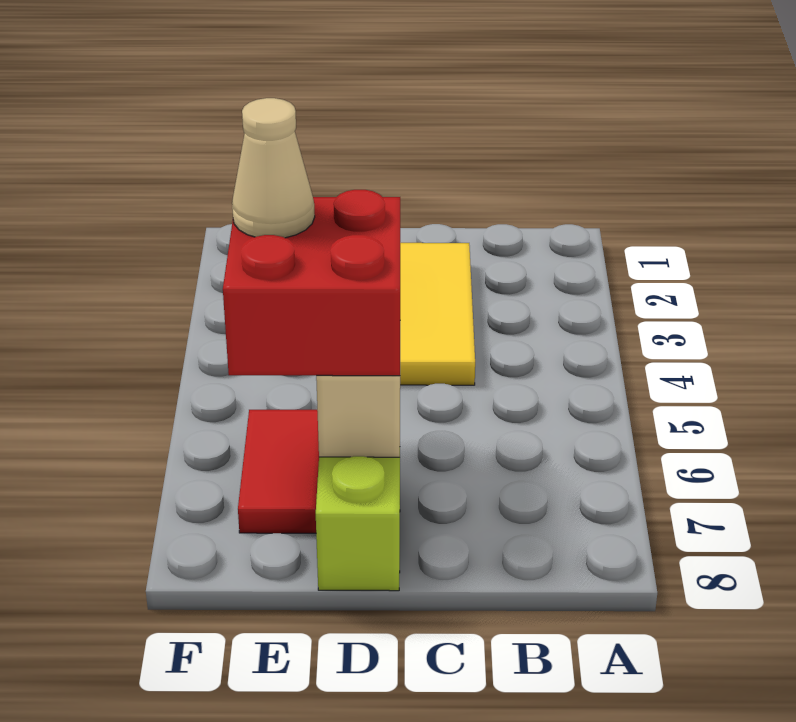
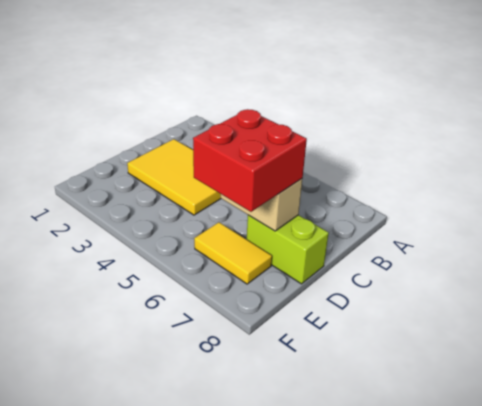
red tile E6:E7 level 1 -> yellow tile E6:E7 level 1
tan cone E6 level 4 -> none

